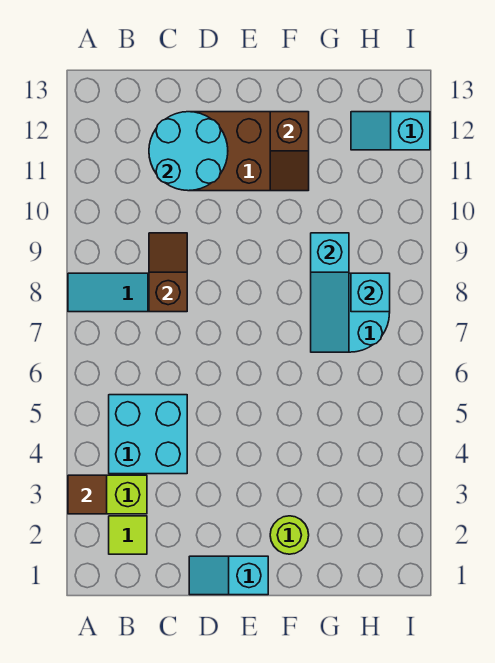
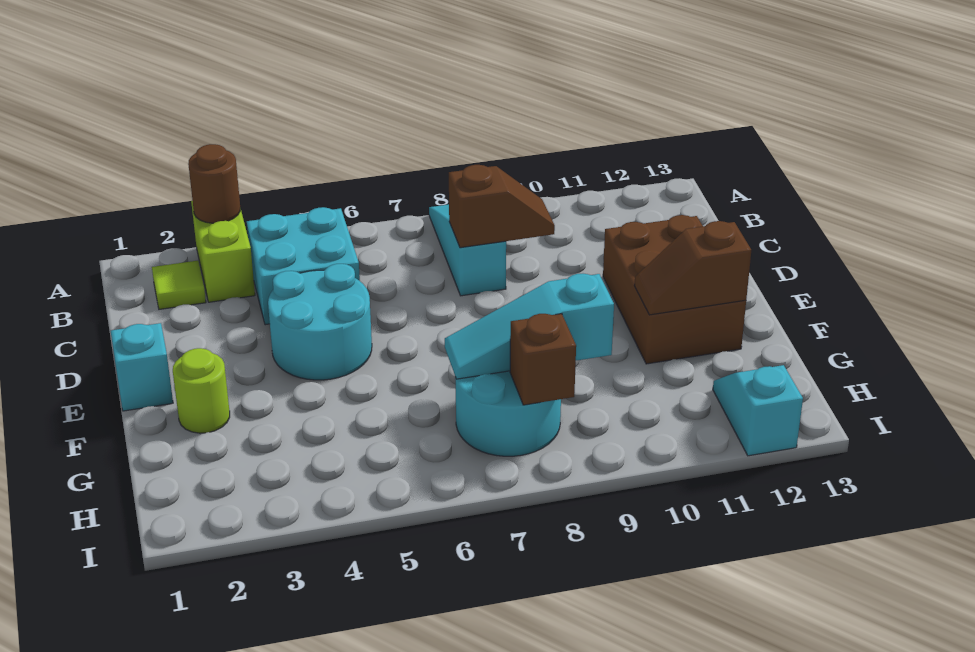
brown tile A3 level 2 -> brown round brick A3 level 2
cyan round brick C11:D12 level 2 -> cyan round brick D4:E5 level 1
cyan brick H8 level 2 -> brown brick H8 level 2

